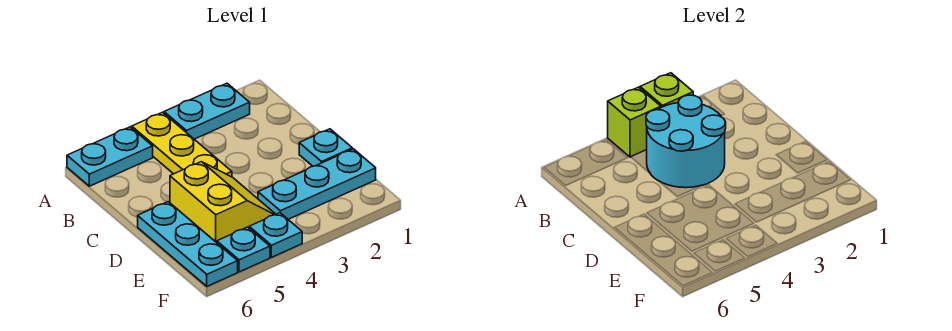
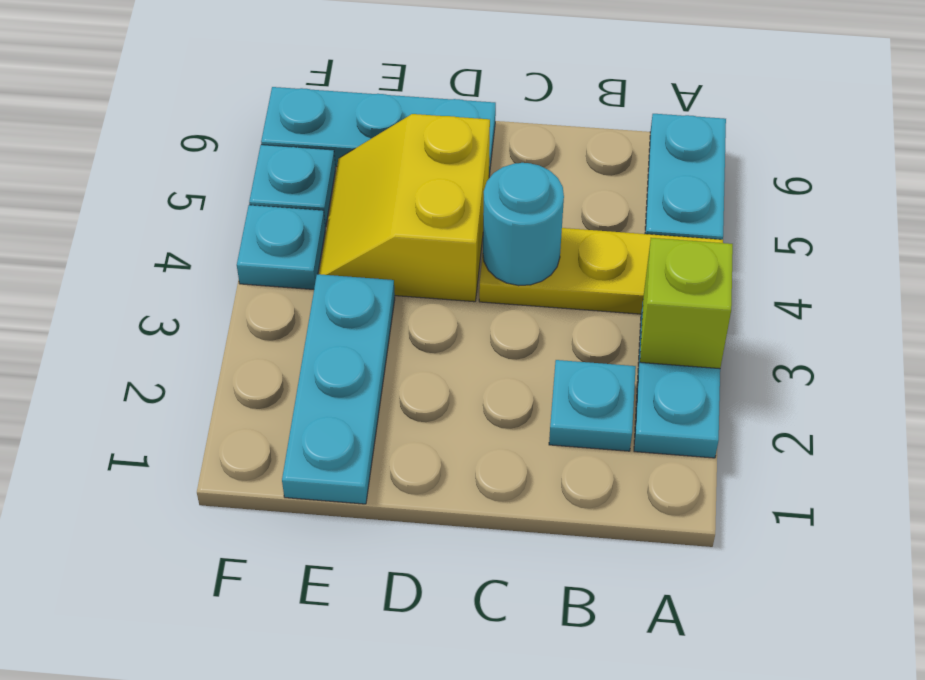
lime brick A4 level 2 -> none
cyan round brick B3:C4 level 2 -> cyan round brick C4 level 2
cyan plate D1 level 1 -> cyan plate B2 level 1
yellow slope D4:E5 level 1 top 5 -> yellow slope D4:E5 level 1 top D

